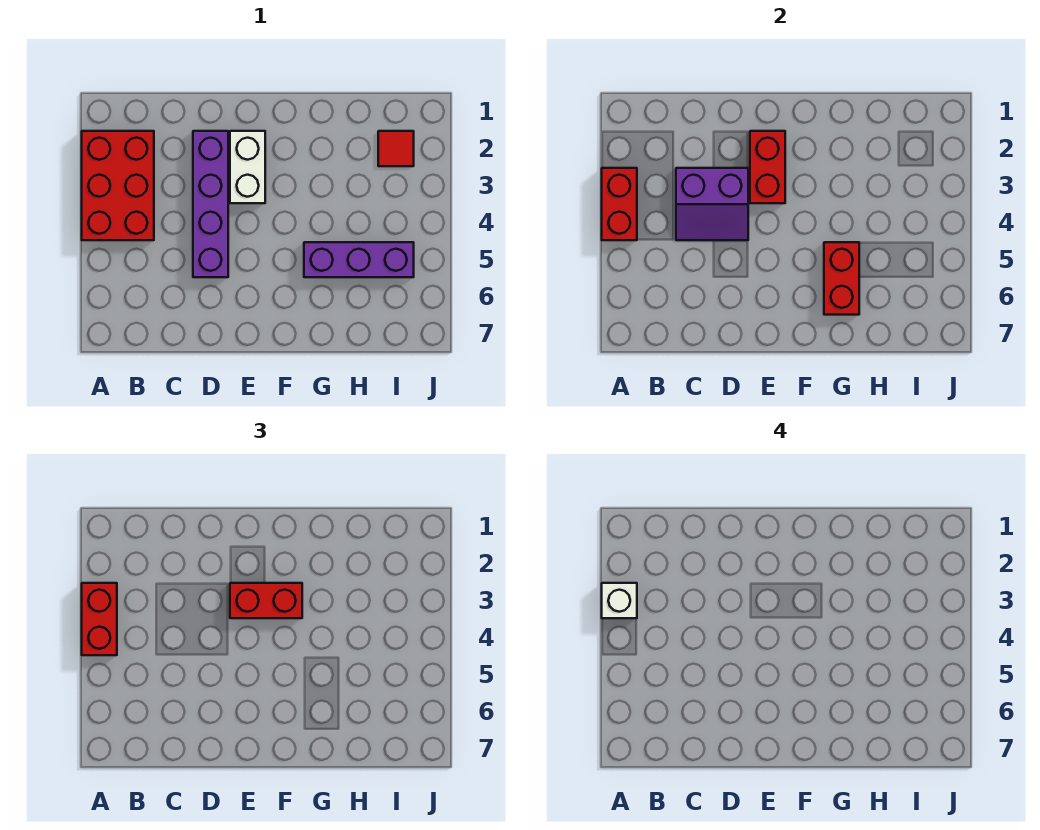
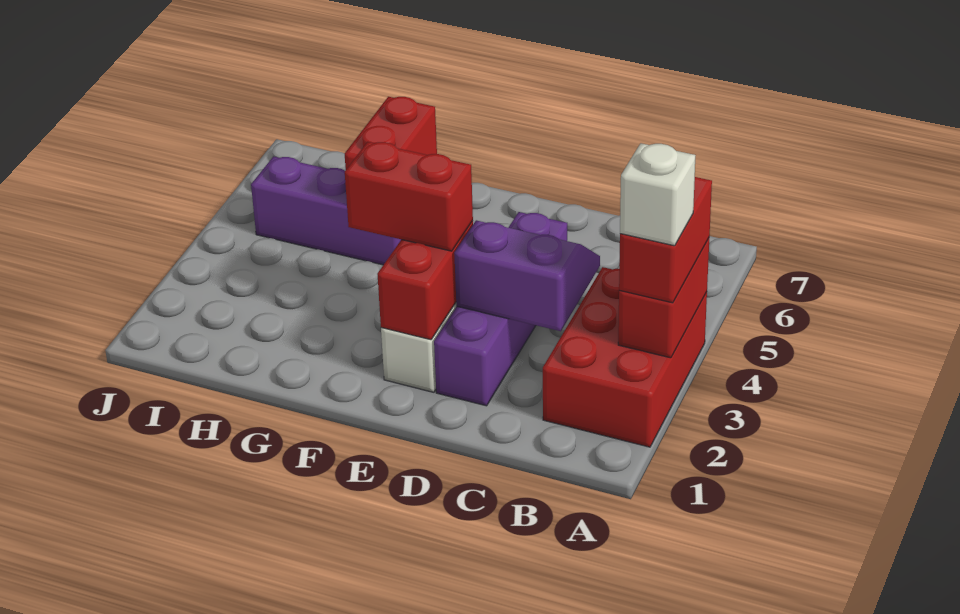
red tile I2 level 1 -> none

